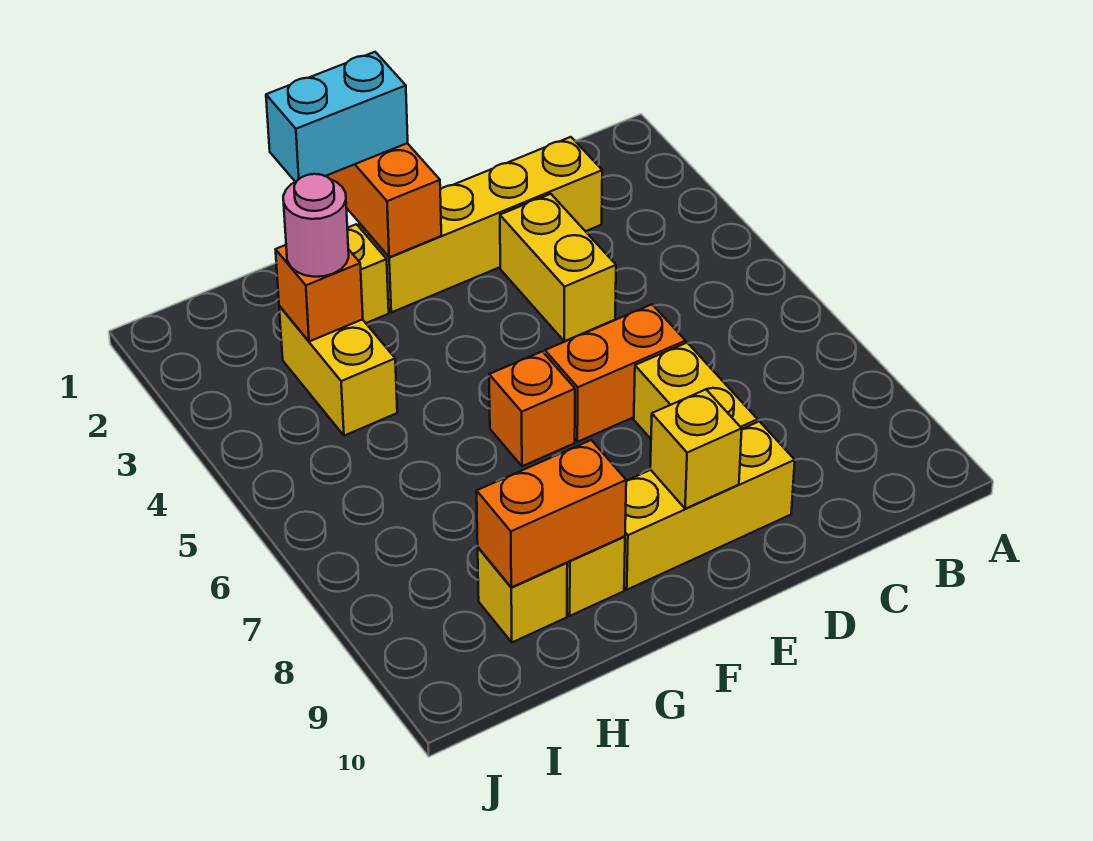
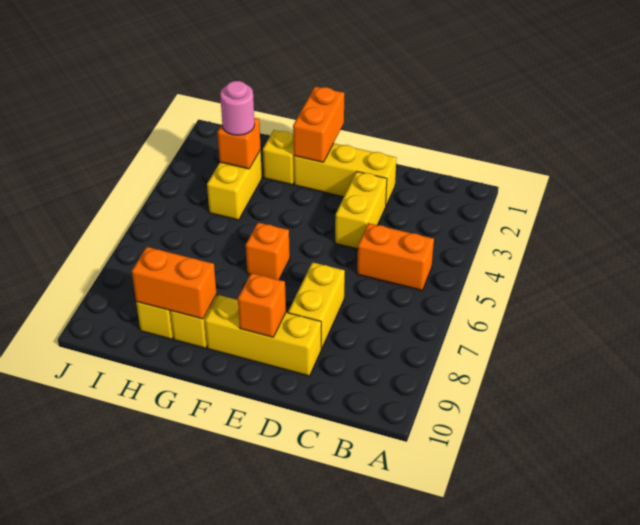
yellow brick C2:F2 level 1 -> yellow brick D2:F2 level 1
orange brick D6:E6 level 1 -> orange brick B5:C5 level 1
yellow brick E9 level 2 -> orange brick E9 level 2
cyan brick F1:G1 level 3 -> none

